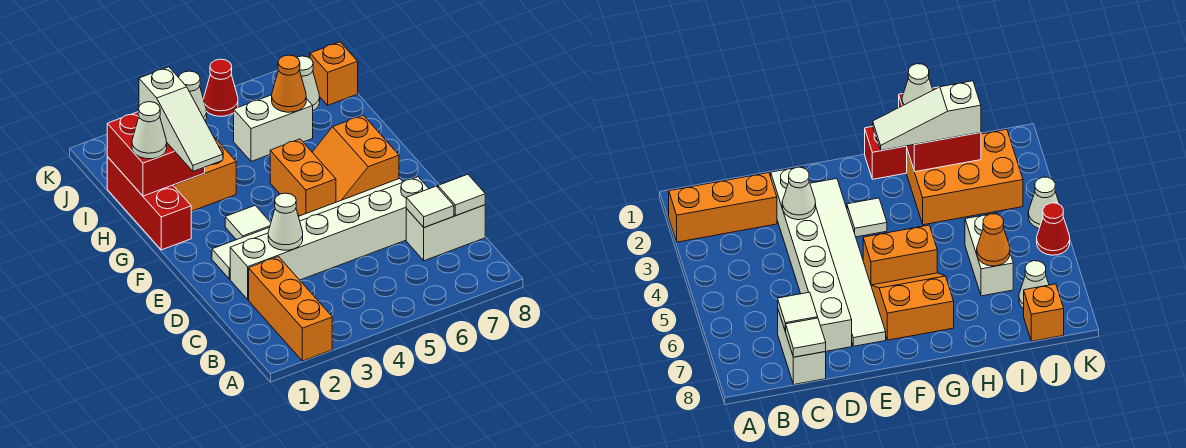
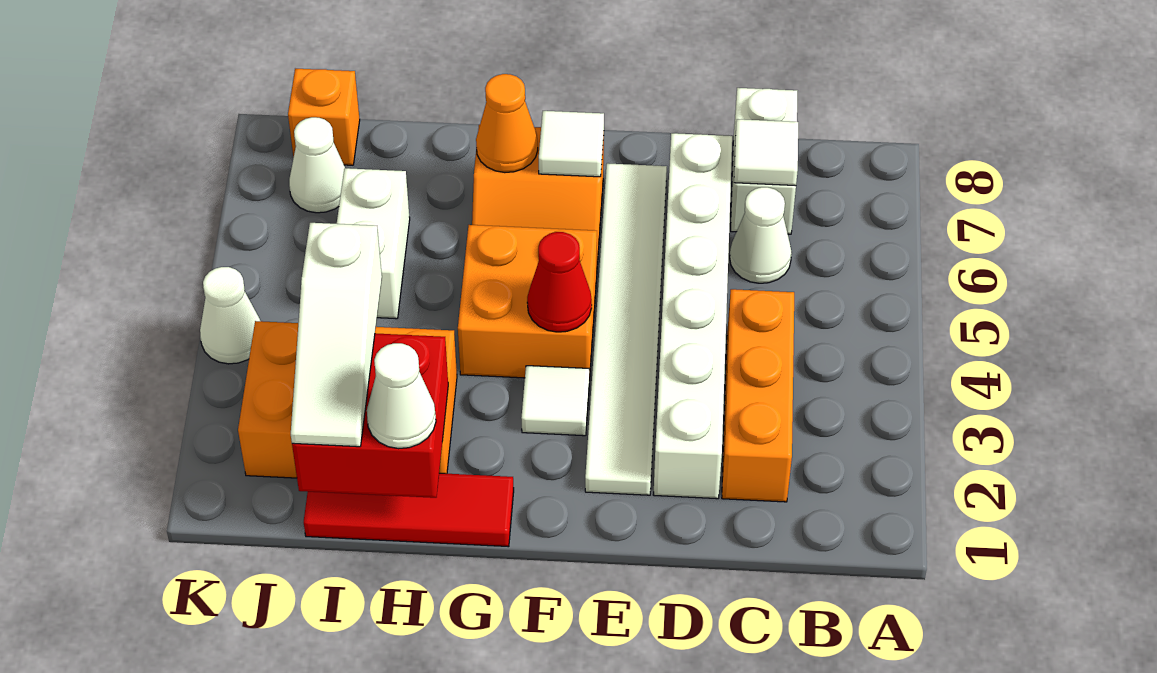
orange brick A2:C2 level 1 -> orange brick C2:C4 level 1
white tile C8 level 2 -> white tile F7 level 2
white cone D3 level 2 -> white cone C6 level 1
orange brick F5:G5 level 1 -> orange brick F4:G5 level 1
red brick G1:I1 level 1 -> red tile G1:I1 level 1
white slope G2:I2 level 3 top I -> white slope I1:I3 level 3 top 3
orange cone I6 level 2 -> orange cone G7 level 2
red cone K5 level 1 -> red cone F4 level 2

